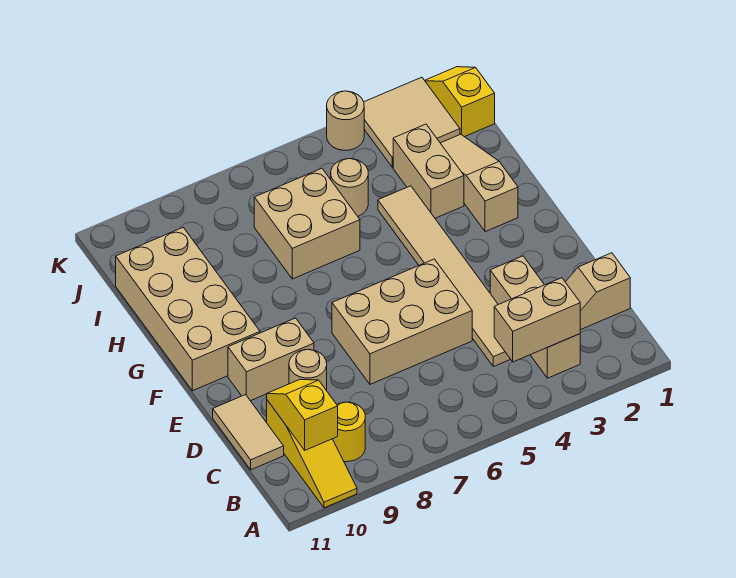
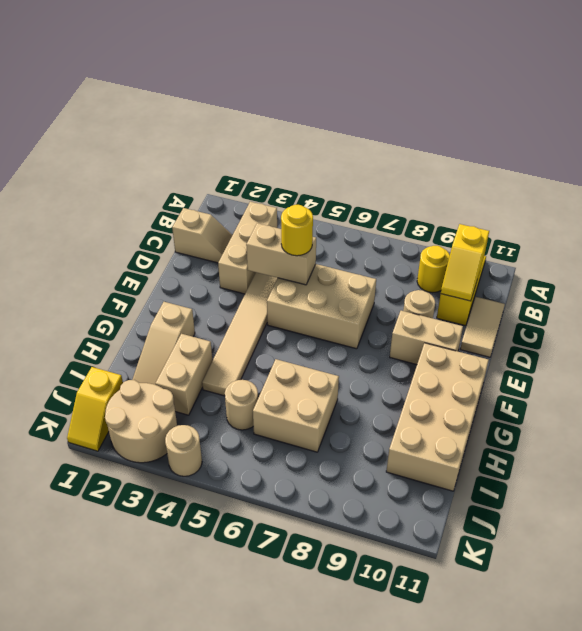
tan brick B3:B4 level 2 -> tan brick D4:D5 level 2
none -> yellow round brick D5 level 3
tan tile J2:K3 level 1 -> tan round brick J2:K3 level 1

